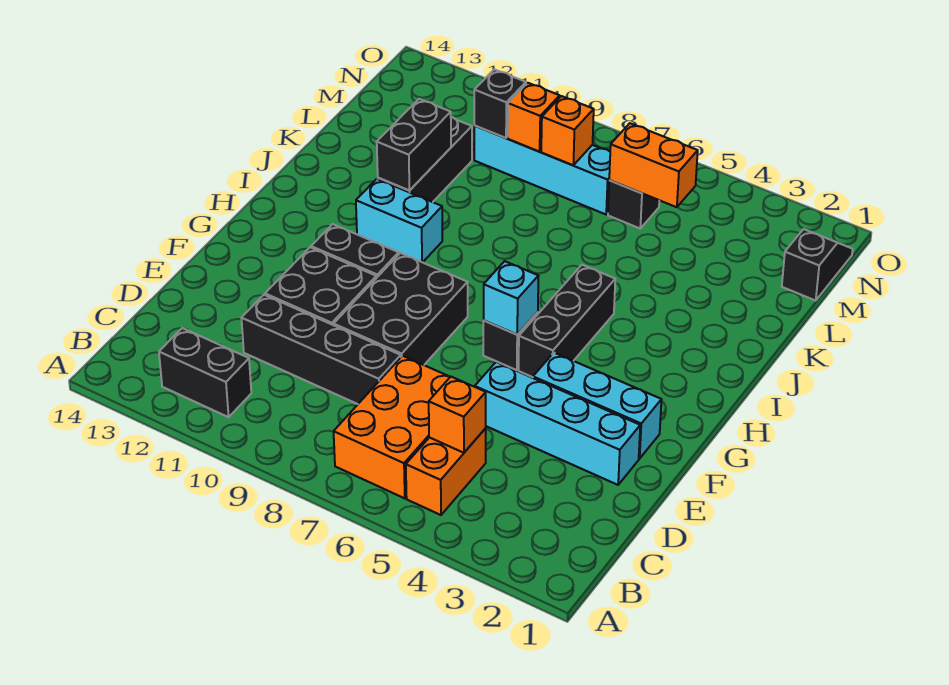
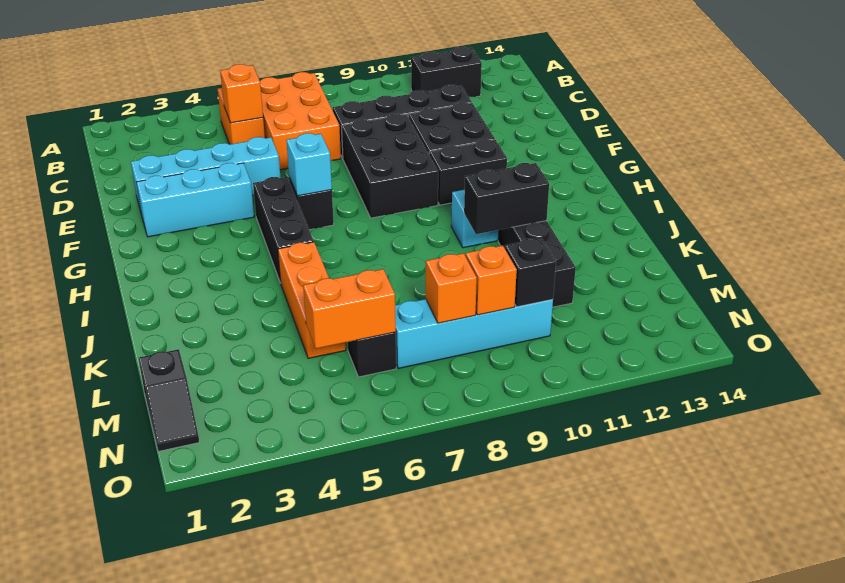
none -> orange brick J5:L5 level 1
black brick J11:K11 level 2 -> black brick J10:J11 level 2

